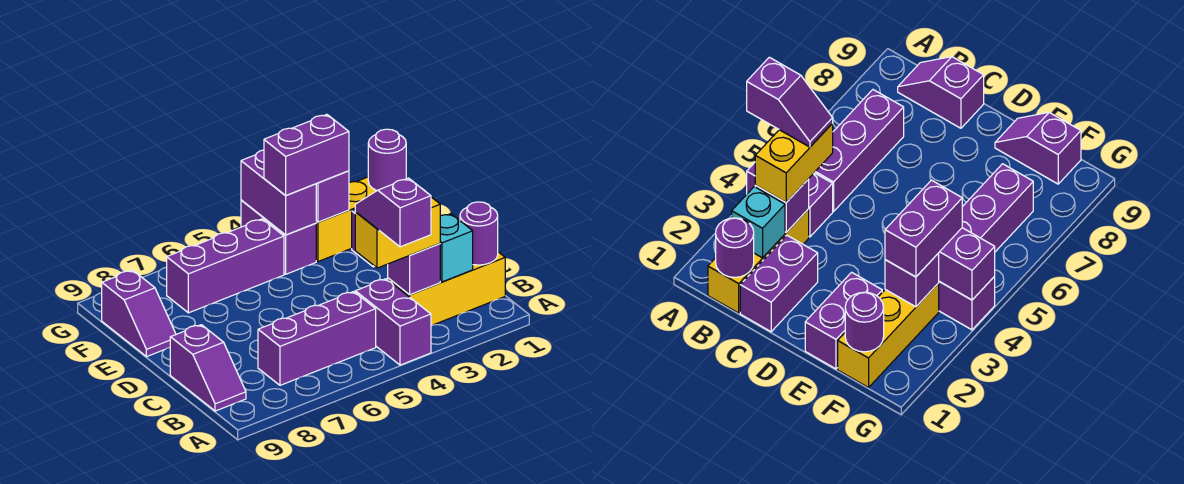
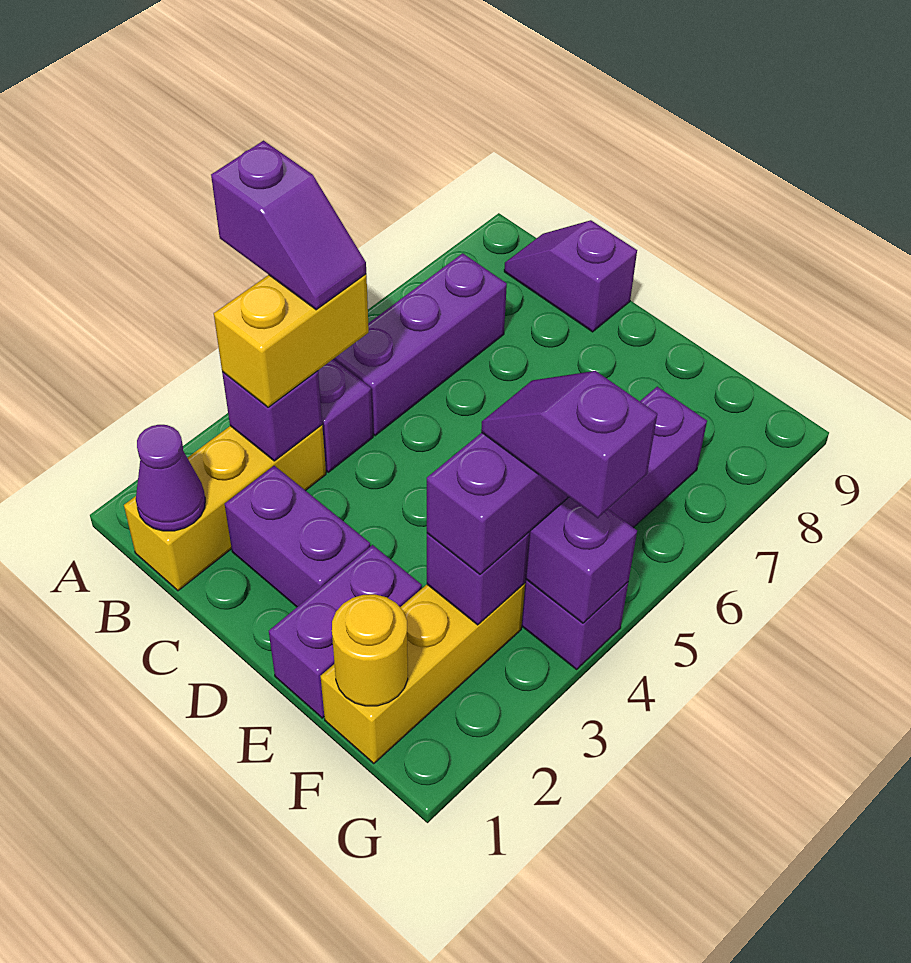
purple round brick B1 level 2 -> purple cone B1 level 2
cyan brick B2 level 2 -> none
purple brick C1:C2 level 1 -> purple brick C2:D2 level 1
purple slope E9:F9 level 1 top F -> purple slope F4:G4 level 4 top G
purple round brick F1 level 2 -> yellow round brick F1 level 2

